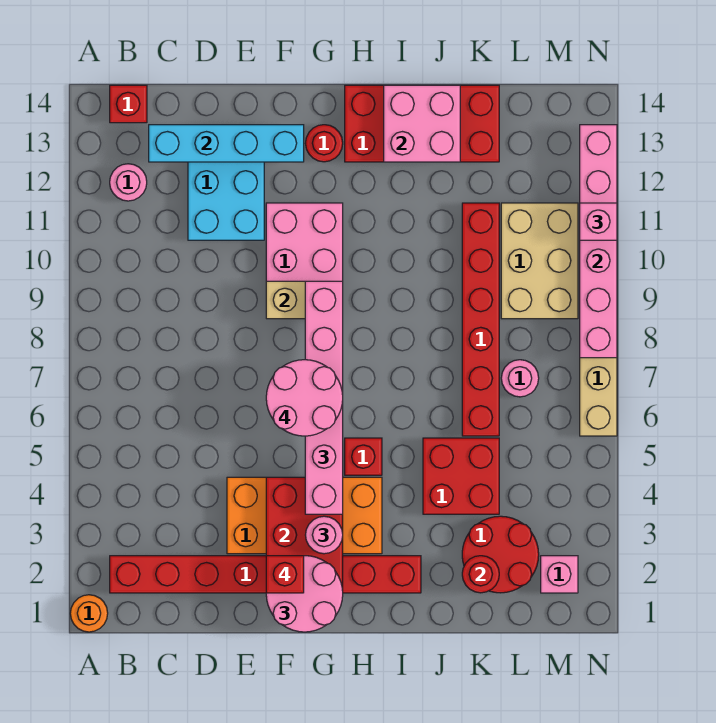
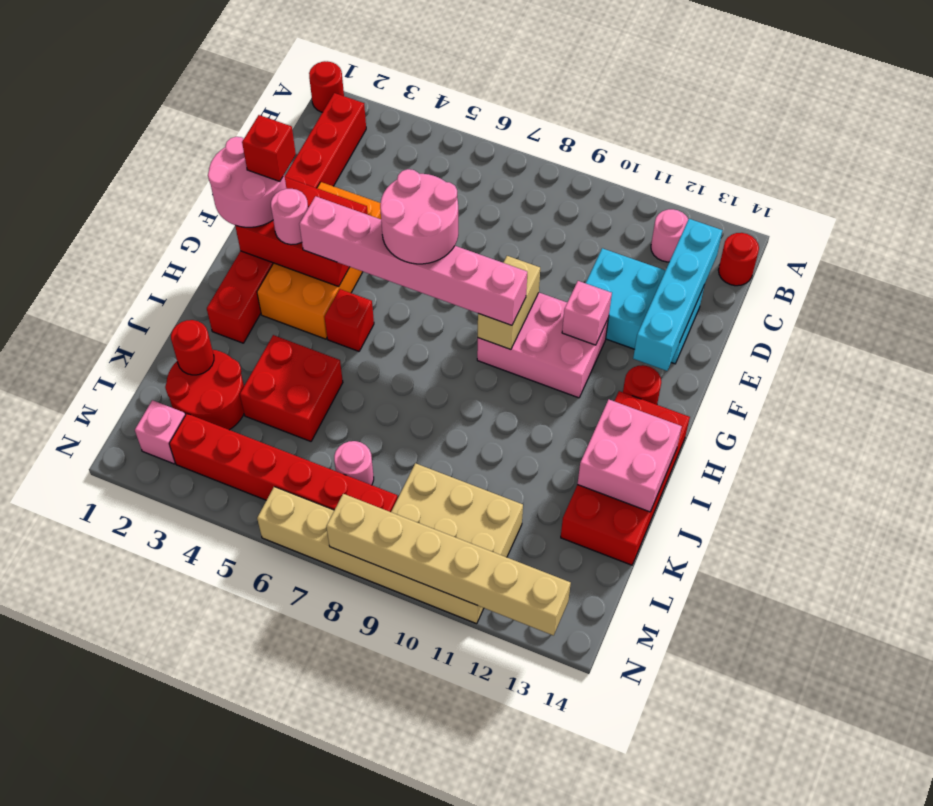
orange round brick A1 level 1 -> red round brick A1 level 1
red brick B14 level 1 -> red round brick B14 level 1
red brick K6:K11 level 1 -> red brick M3:M8 level 1
pink brick N8:N13 level 2 -> tan brick N8:N13 level 2
pink brick N11 level 3 -> pink brick F11 level 2

